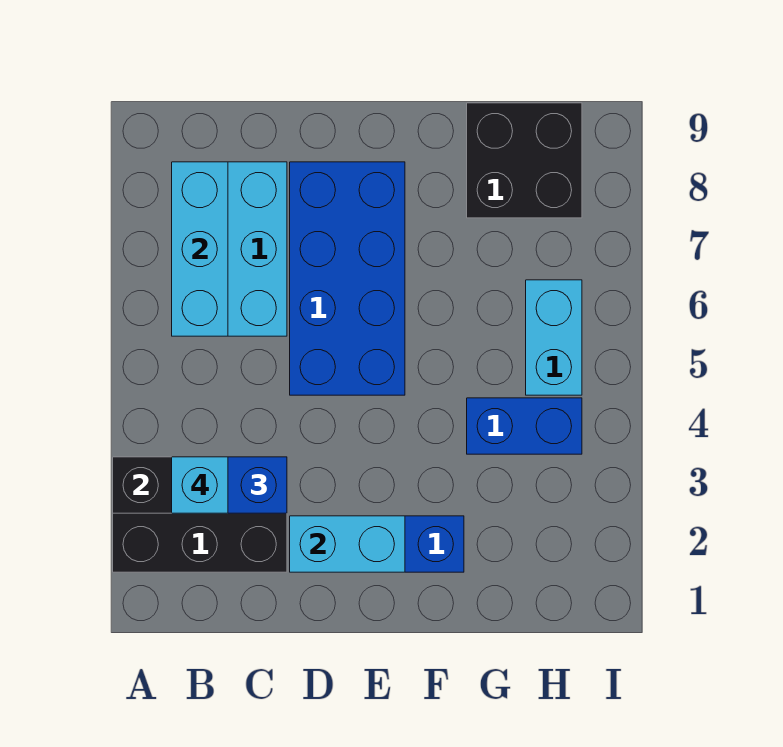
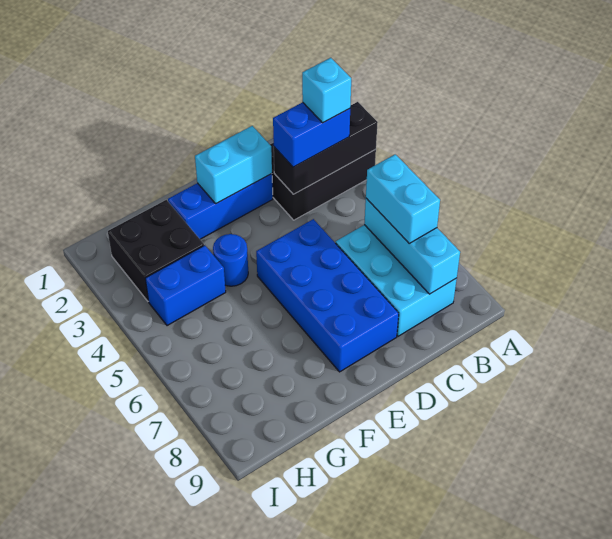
none -> blue round brick F4 level 1
black brick G8:H9 level 1 -> black brick G2:H3 level 1
cyan brick H5:H6 level 1 -> cyan brick B6:B7 level 3

